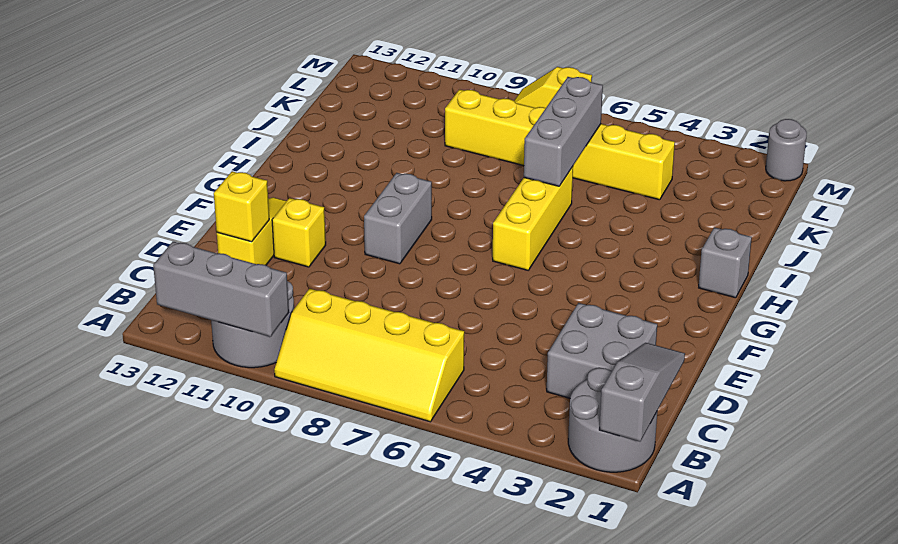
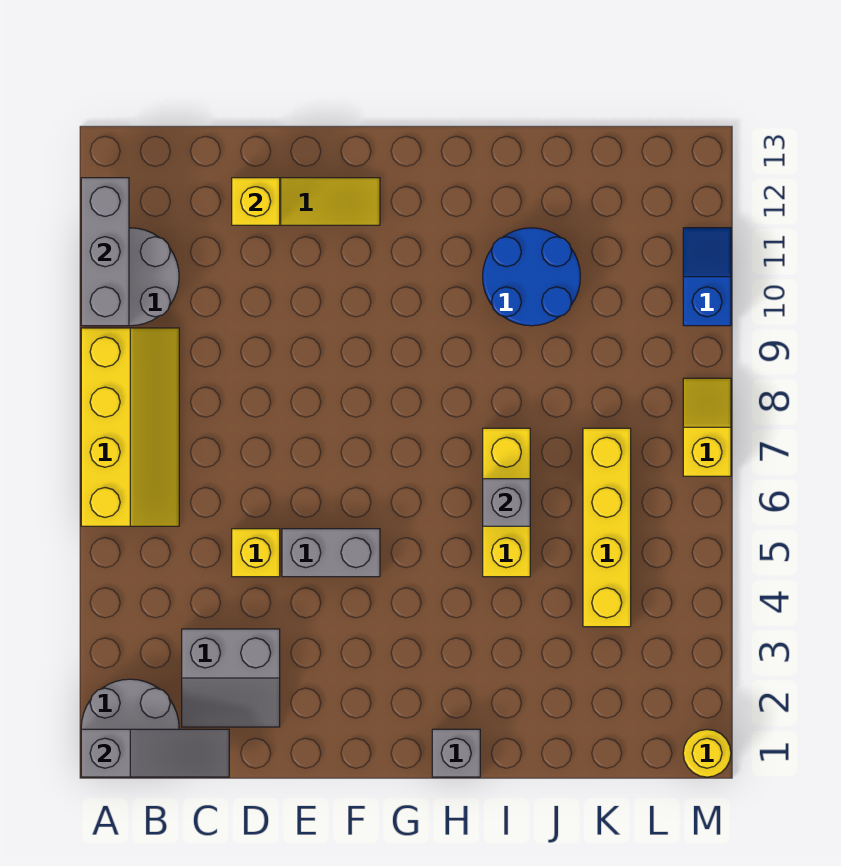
yellow slope A6:B9 level 1 top B -> yellow slope A6:B9 level 1 top A
grey brick C2:D3 level 1 -> grey slope C2:D3 level 1 top 3
yellow brick E11 level 1 -> yellow brick D5 level 1
grey brick F9:G9 level 1 -> grey brick E5:F5 level 1
yellow brick G6:I6 level 1 -> yellow brick I5:I7 level 1
grey brick I6:K6 level 2 -> grey brick I6 level 2
none -> blue round brick I10:J11 level 1
yellow brick K4:K9 level 1 -> yellow brick K4:K7 level 1
grey round brick M1 level 1 -> yellow round brick M1 level 1
none -> blue slope M10:M11 level 1 top 10

